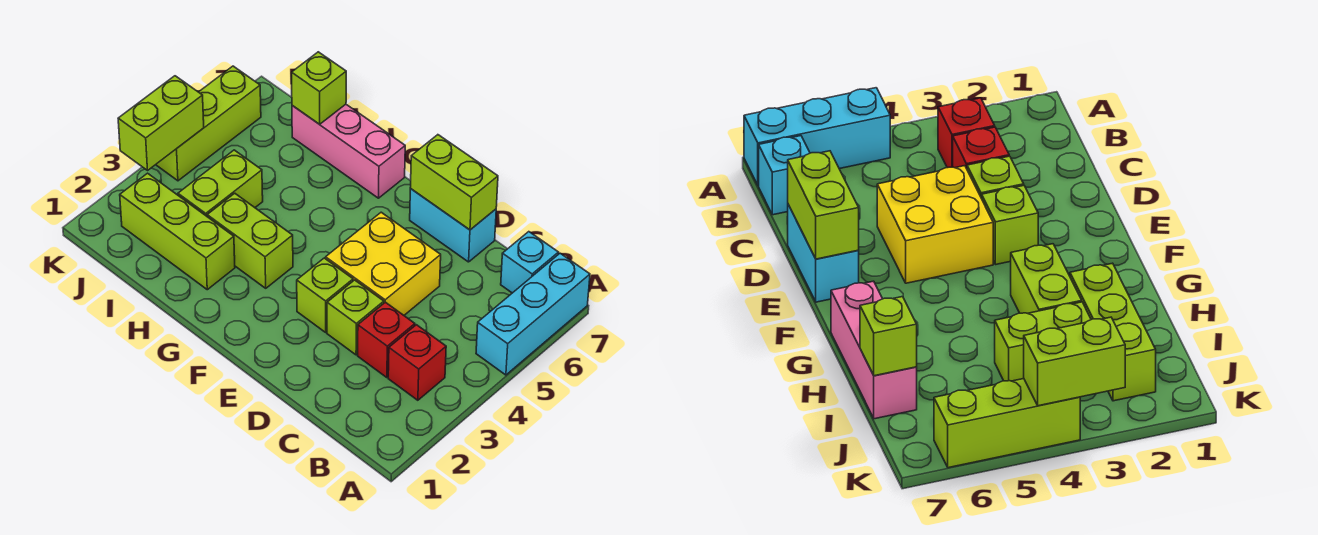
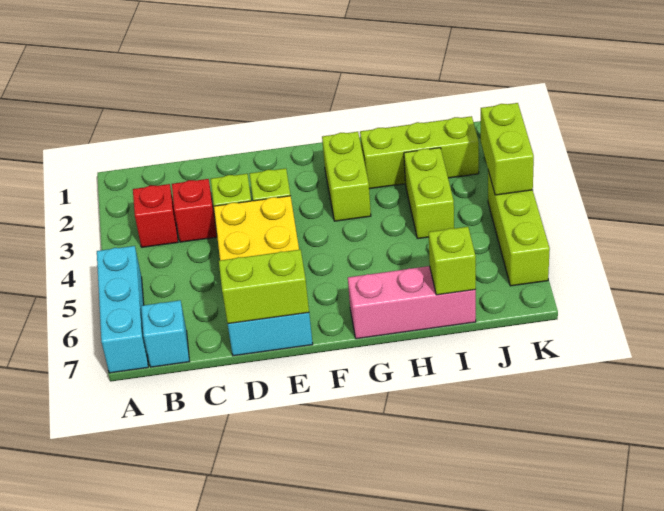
lime brick G3:H3 level 1 -> lime brick G2:G3 level 1

